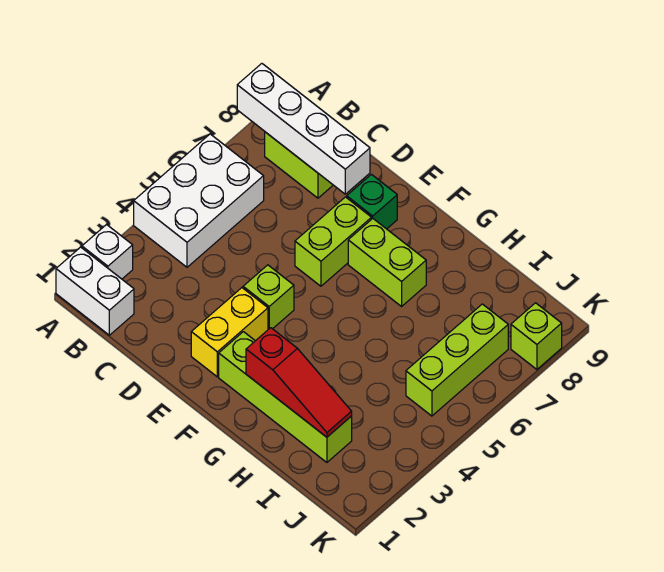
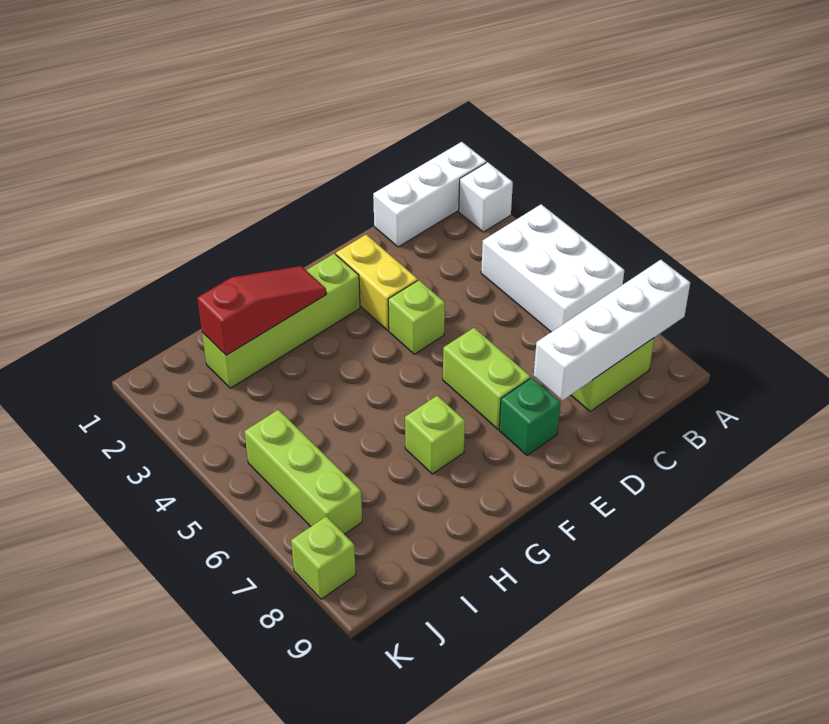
white brick A1:B1 level 1 -> white brick A1:C1 level 1
lime brick F7:G7 level 1 -> lime brick G7 level 1
red slope G2:I2 level 2 top G -> red slope G2:I2 level 2 top I

